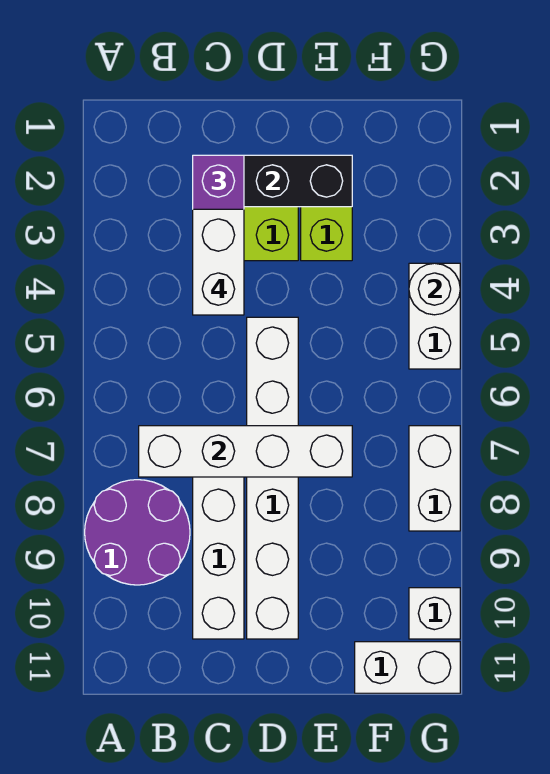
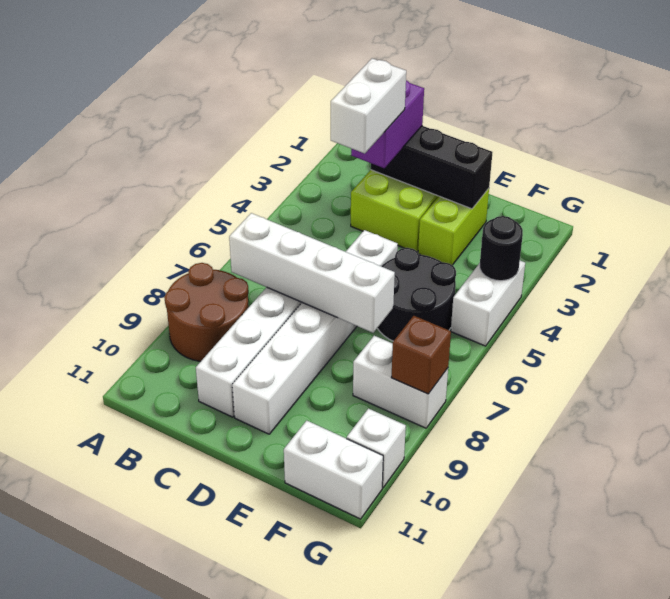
purple round brick A8:B9 level 1 -> brown round brick A8:B9 level 1
none -> black round brick E5:F6 level 1
white round brick G4 level 2 -> black round brick G4 level 2
white brick G7:G8 level 1 -> white brick F8:G8 level 1
none -> brown brick G8 level 2

